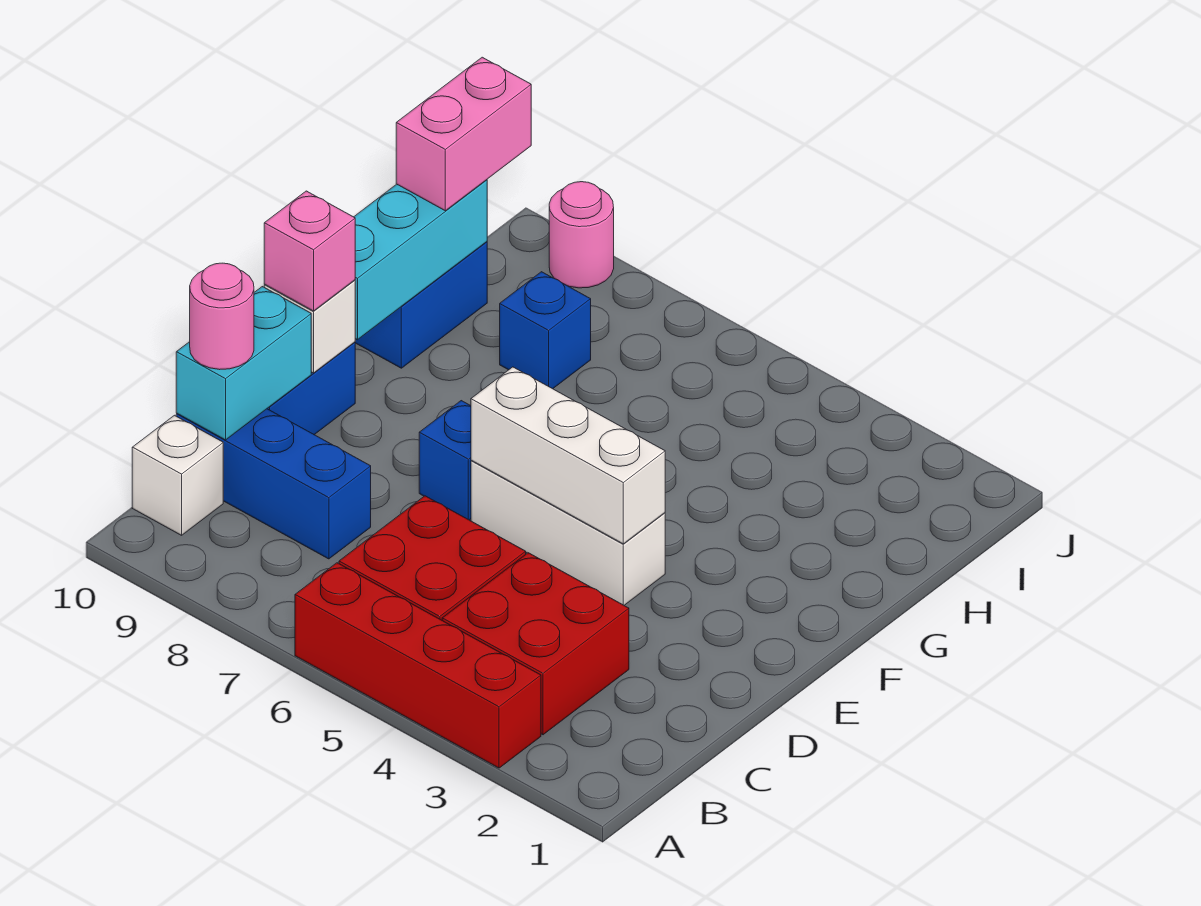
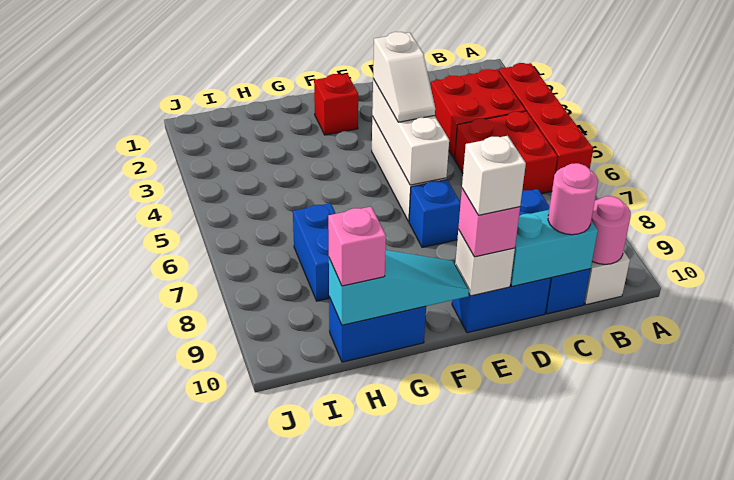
none -> white slope E4:E5 level 3 top 4
none -> white brick E10 level 4
none -> red brick F2 level 1
cyan brick F10:H10 level 2 -> cyan slope F10:H10 level 2 top H
blue brick H8 level 1 -> blue brick H7:H8 level 1
pink brick H10:I10 level 3 -> pink brick H10 level 3
pink round brick J9 level 1 -> pink round brick B10 level 2

